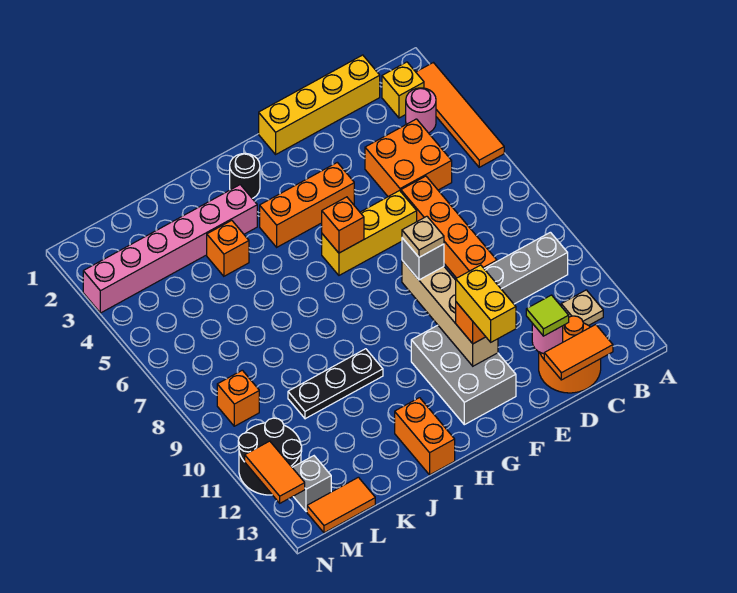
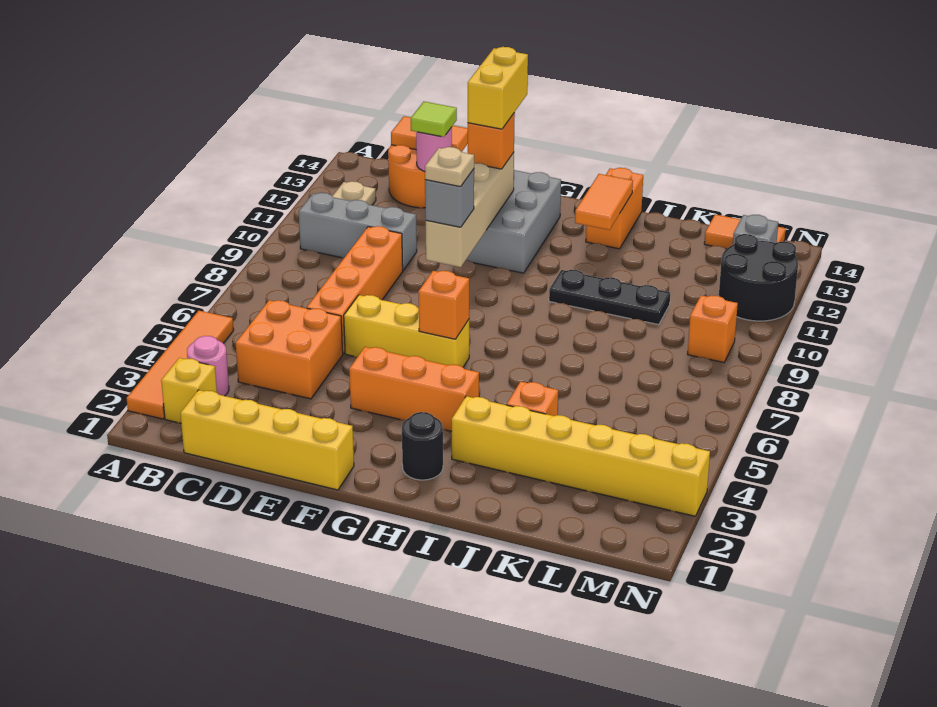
pink brick I3:N3 level 1 -> yellow brick I3:N3 level 1
orange tile N12:N13 level 2 -> orange tile I12:I13 level 2

